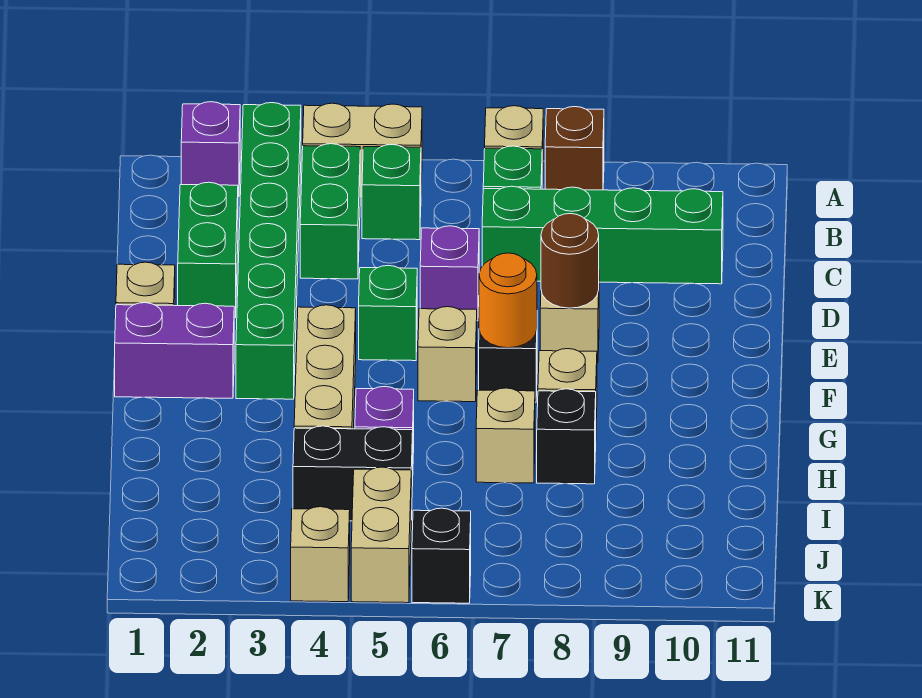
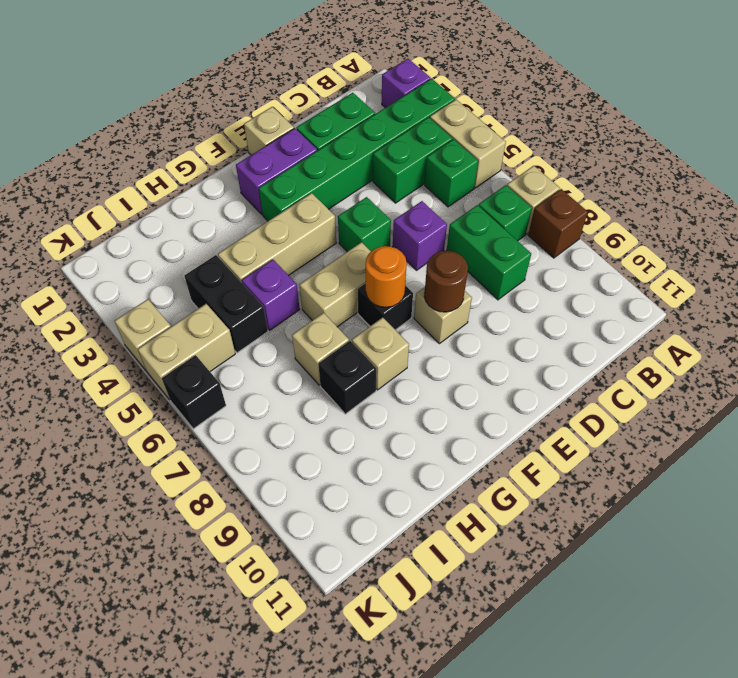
green brick C7:C10 level 1 -> green brick C7:C8 level 1
purple brick F1:F2 level 1 -> purple brick E2:F2 level 1
tan brick F6 level 1 -> tan brick F6:G6 level 1

